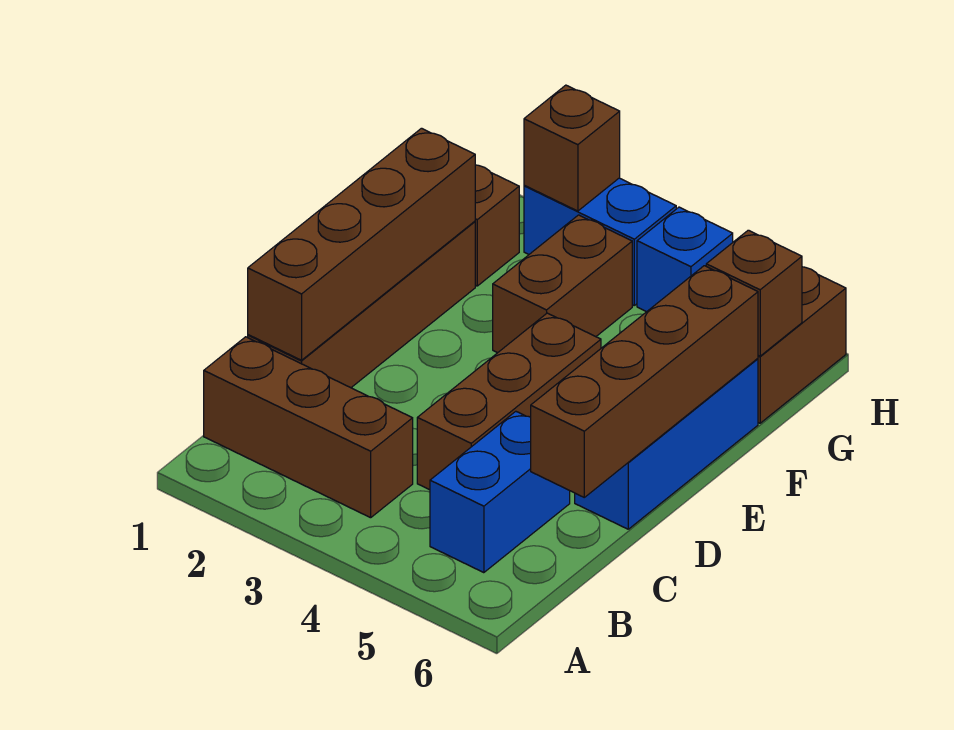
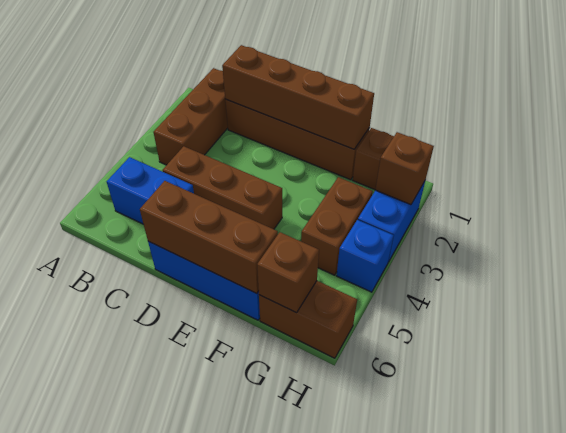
brown brick C6:F6 level 2 -> brown brick D6:F6 level 2
brown brick F3:G3 level 1 -> brown brick G3:G4 level 1

